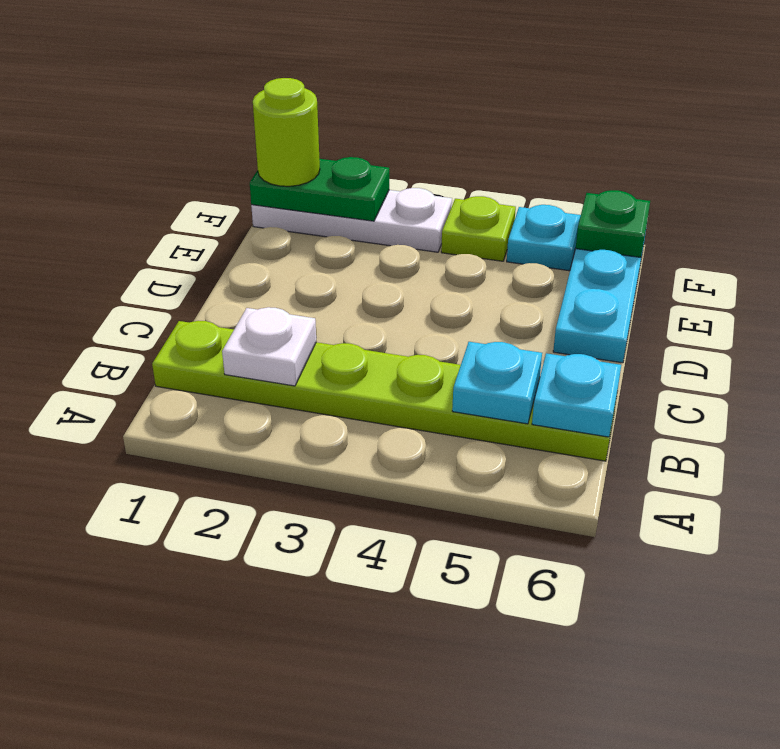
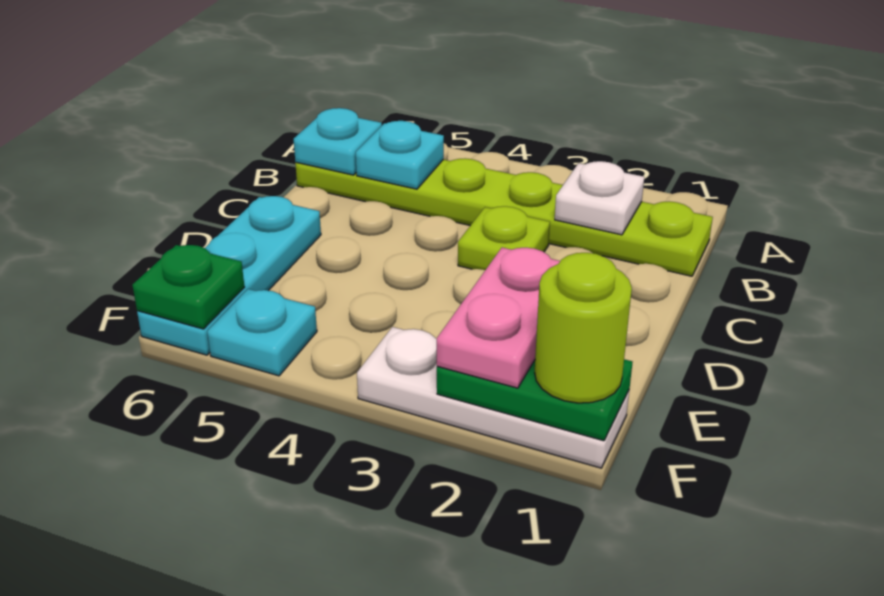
none -> pink plate E2:F2 level 3
lime plate F4 level 1 -> lime plate C3 level 1

